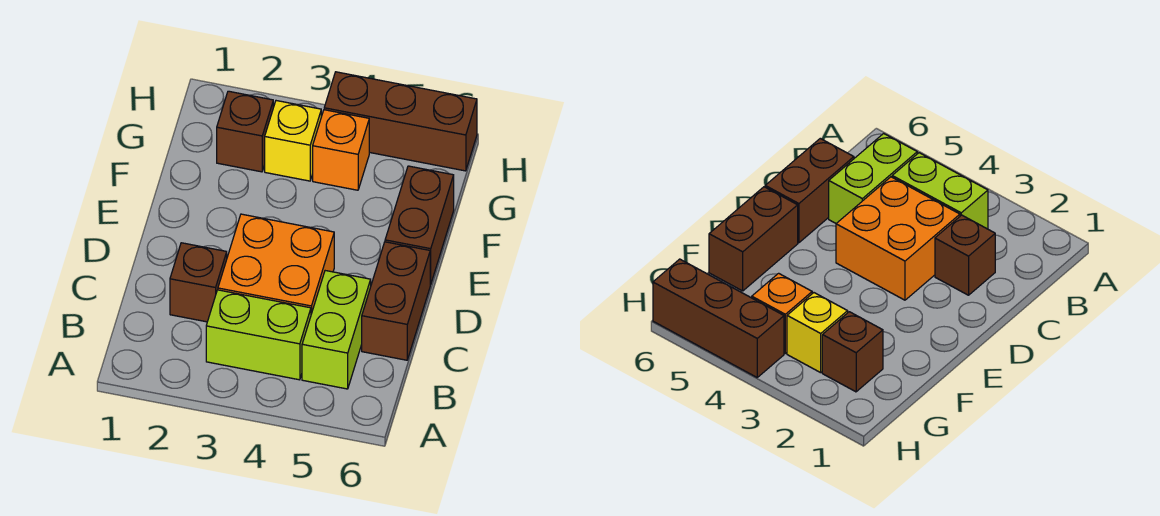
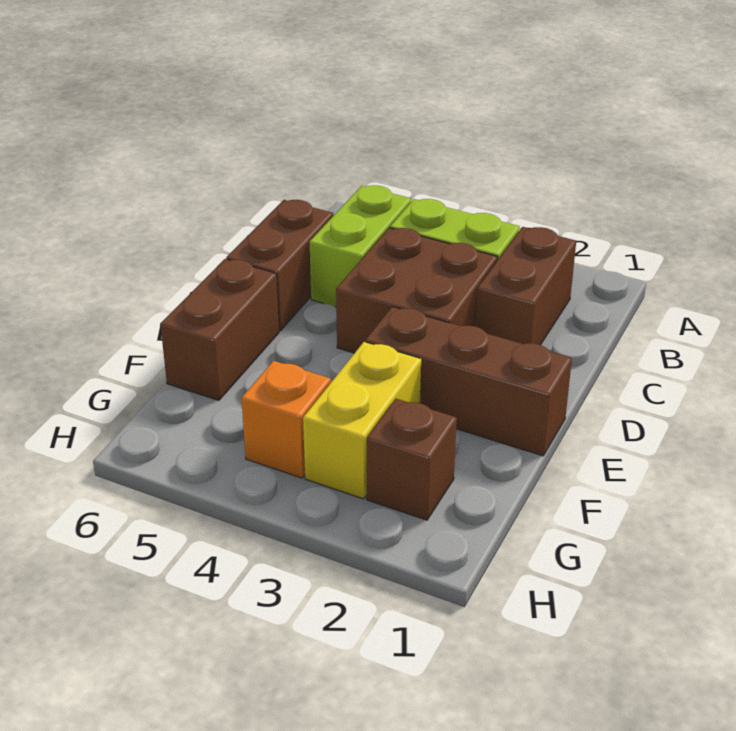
brown brick C2 level 1 -> brown brick B2:C2 level 1
orange brick C3:D4 level 1 -> brown brick C3:D4 level 1
yellow brick G3 level 1 -> yellow brick F3:G3 level 1
brown brick H4:H6 level 1 -> brown brick E1:E3 level 1

